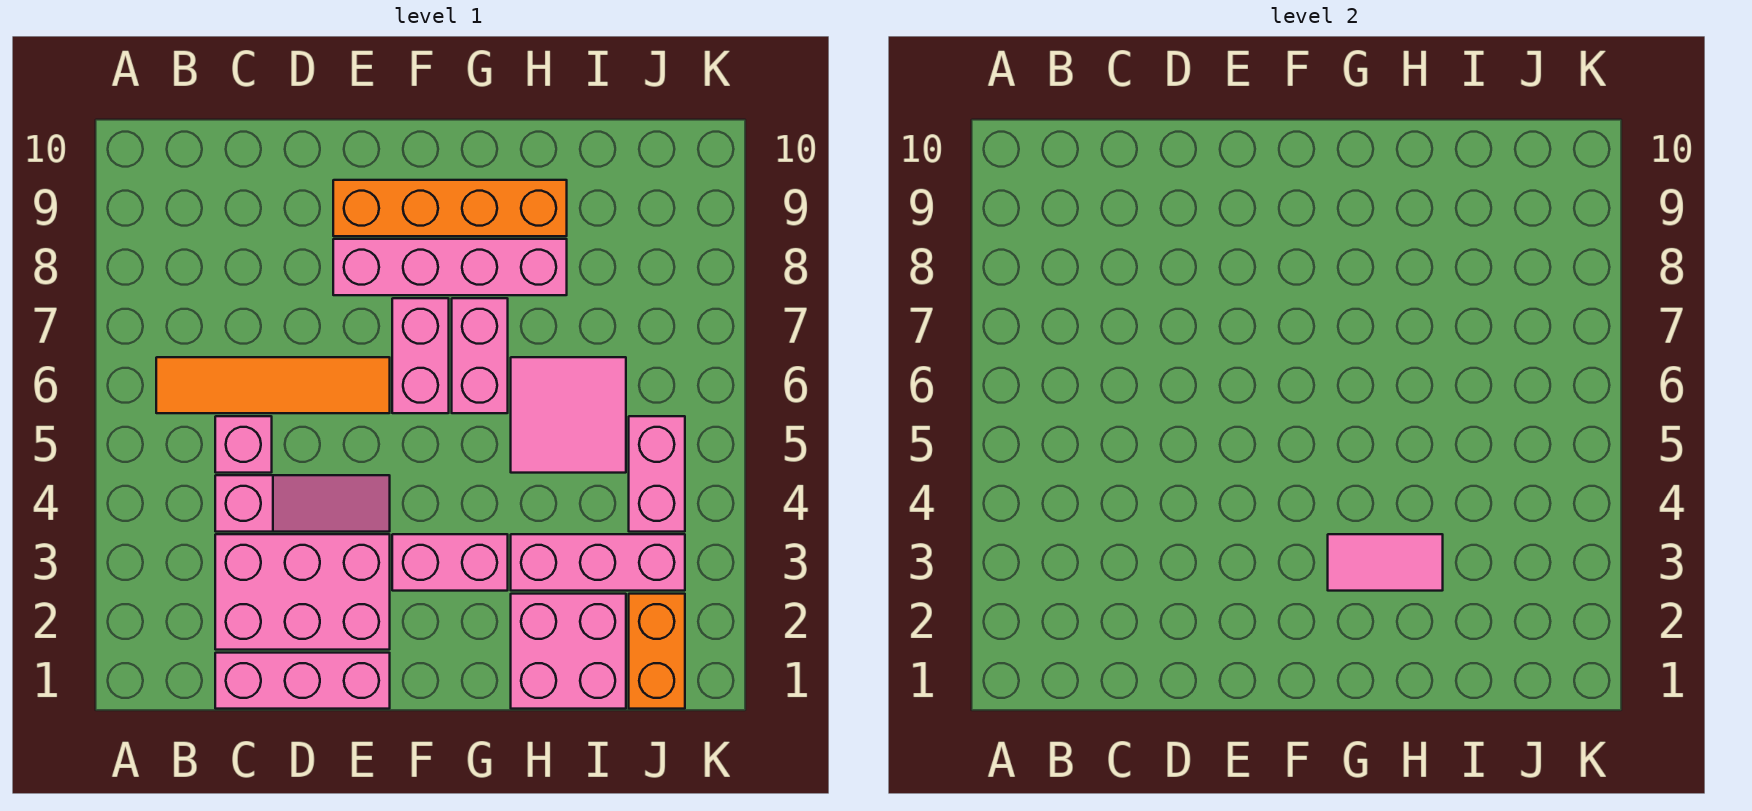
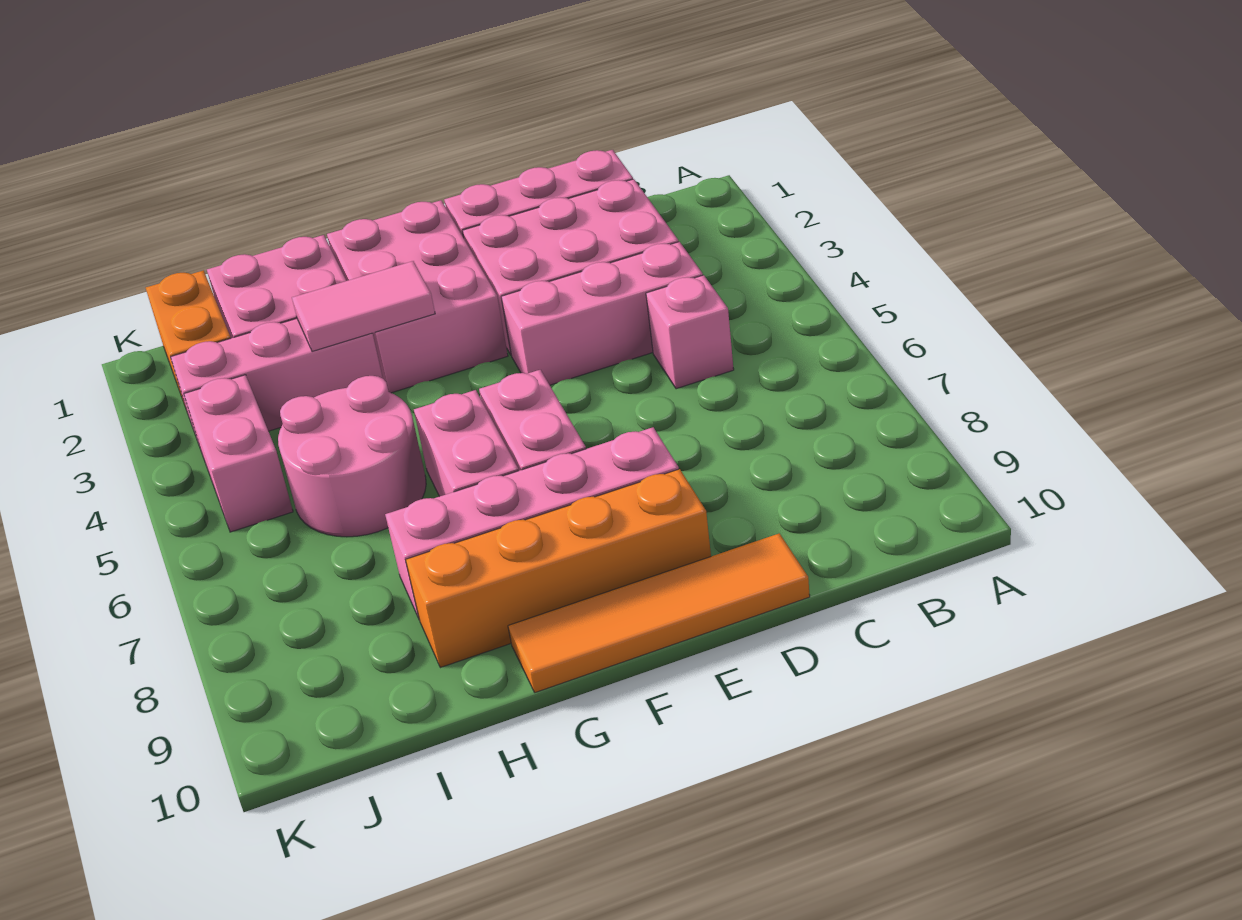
orange tile B6:E6 level 1 -> orange tile D10:G10 level 1
pink slope C4:E4 level 1 top C -> pink brick C4:E4 level 1
pink brick F3:G3 level 1 -> pink brick F1:G3 level 1
pink tile H5:I6 level 1 -> pink round brick H5:I6 level 1

